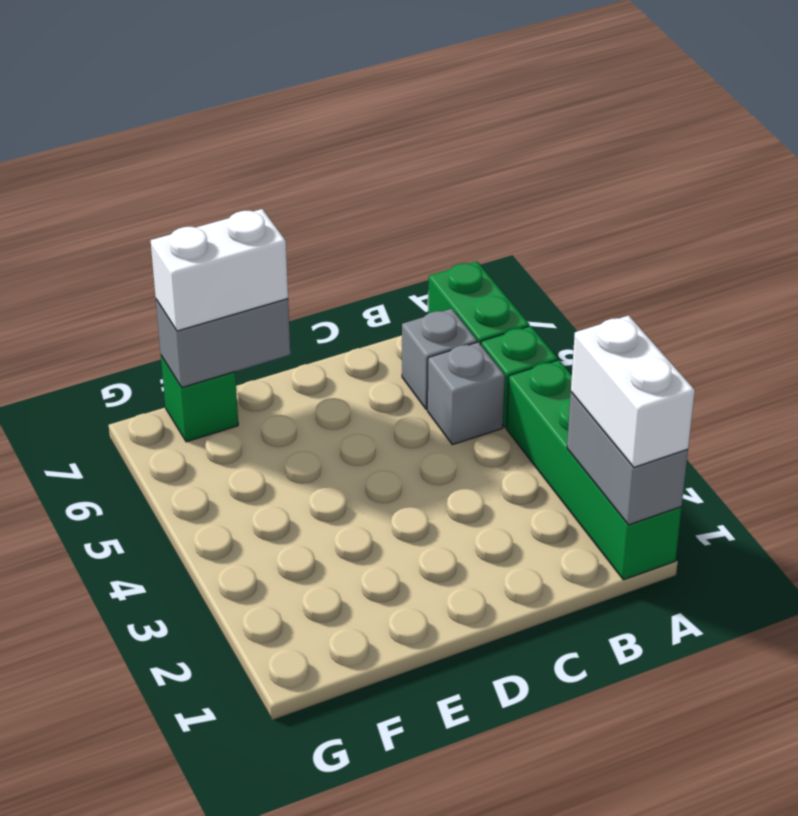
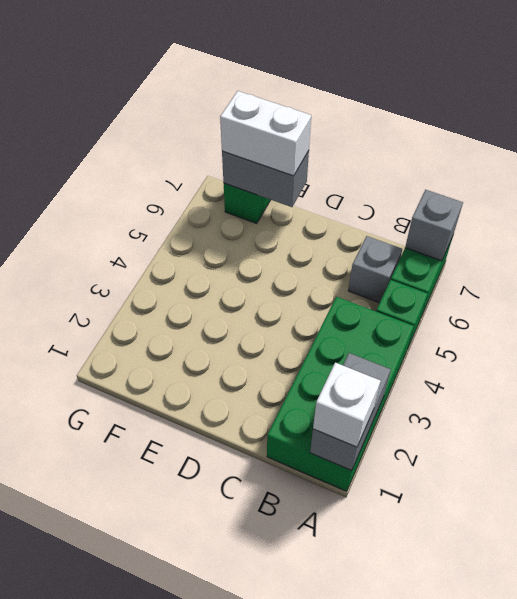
green brick A1:A4 level 1 -> green brick A1:B4 level 1
white brick A1:A2 level 3 -> white brick A1 level 3
grey brick B5 level 1 -> grey brick A7 level 2

